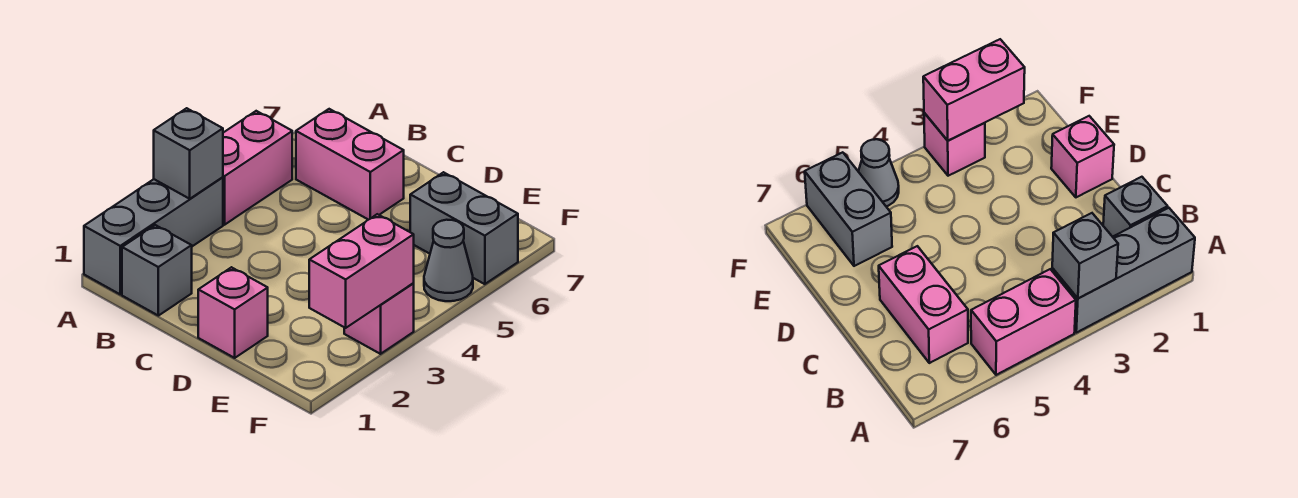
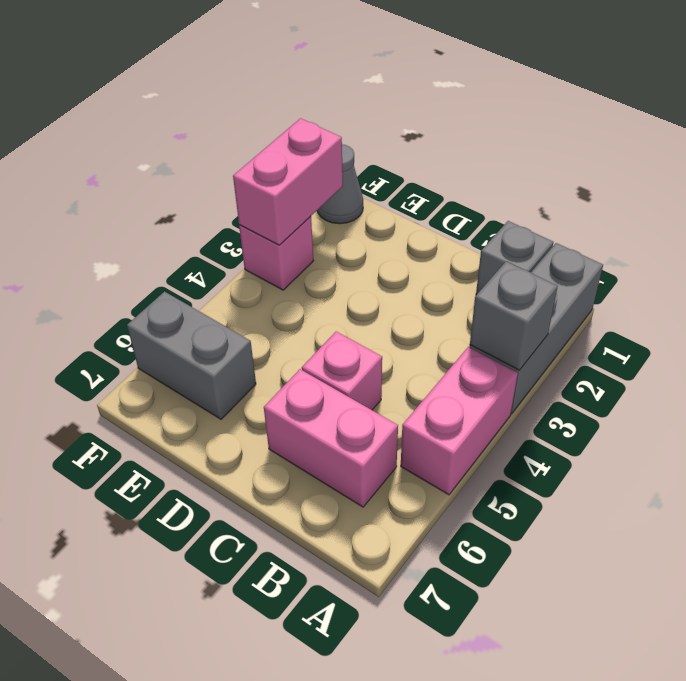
pink brick D1 level 1 -> pink brick C5 level 1
grey cone F5 level 1 -> grey cone F1 level 1

